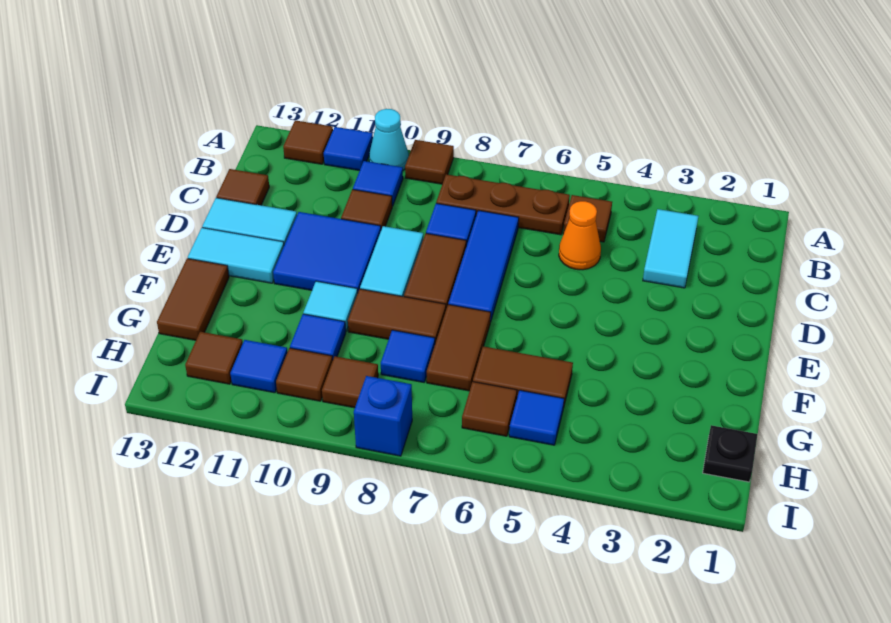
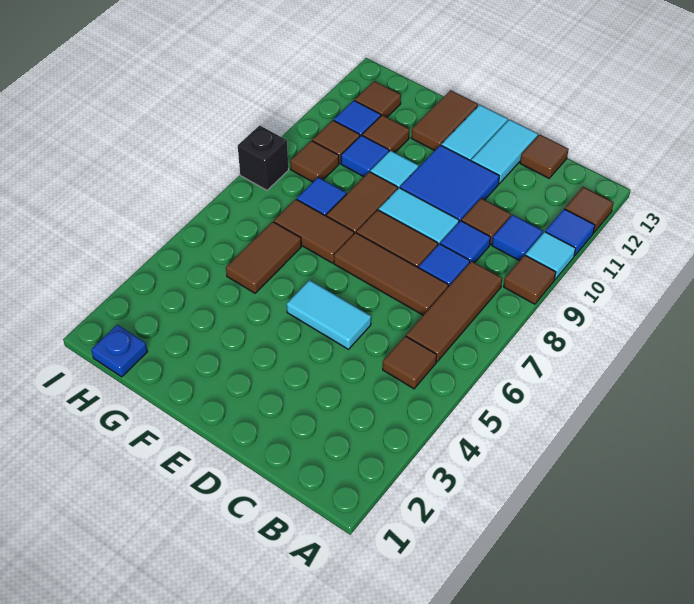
cyan cone A10 level 1 -> cyan tile A10 level 1
cyan tile B3:C3 level 1 -> cyan tile D5:E5 level 1
brown plate B6:B8 level 1 -> brown tile B6:B8 level 1
orange cone C5 level 1 -> none
blue tile C7:E7 level 1 -> brown tile C7:E7 level 1
brown tile F13:G13 level 1 -> brown tile F12:F13 level 1
black plate H1 level 1 -> blue plate H1 level 1
blue tile H5 level 1 -> blue tile C9 level 1
brown tile H6 level 1 -> brown tile G11 level 1
blue brick I8 level 1 -> black brick I8 level 1

